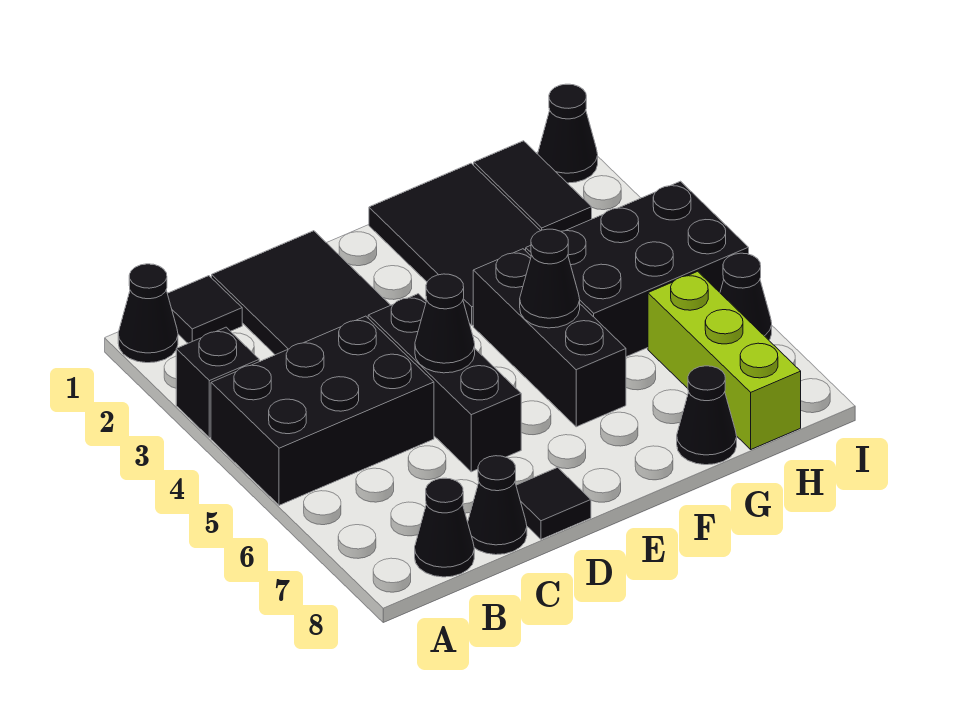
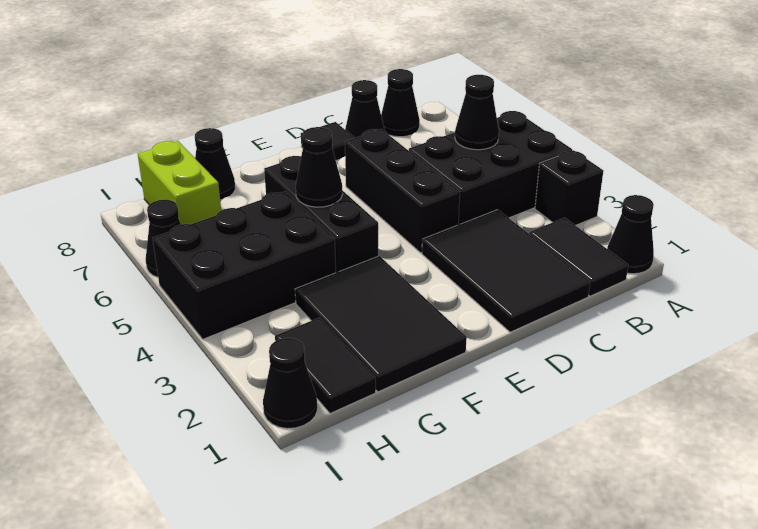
black tile B1 level 1 -> black tile B1:B2 level 1
black cone D5 level 2 -> black cone B5 level 2
lime brick H6:H8 level 1 -> lime brick H7:H8 level 1

